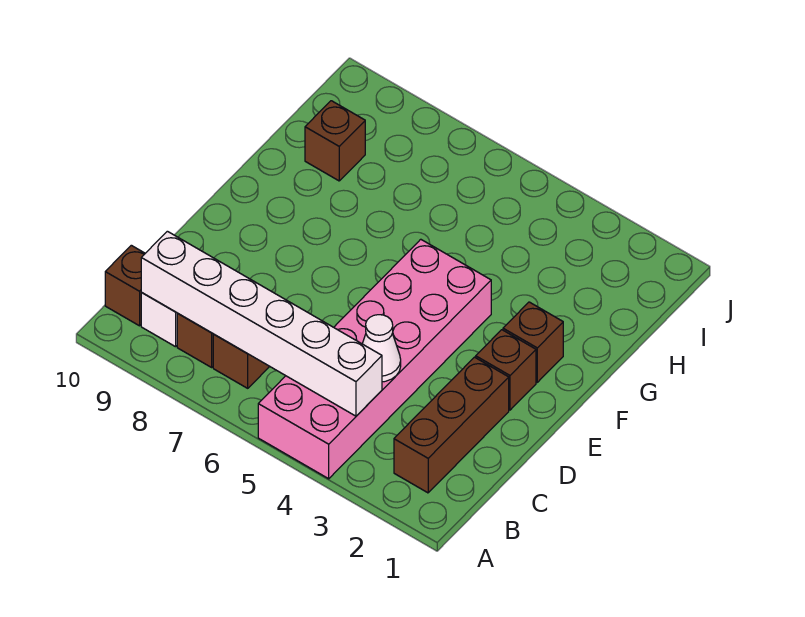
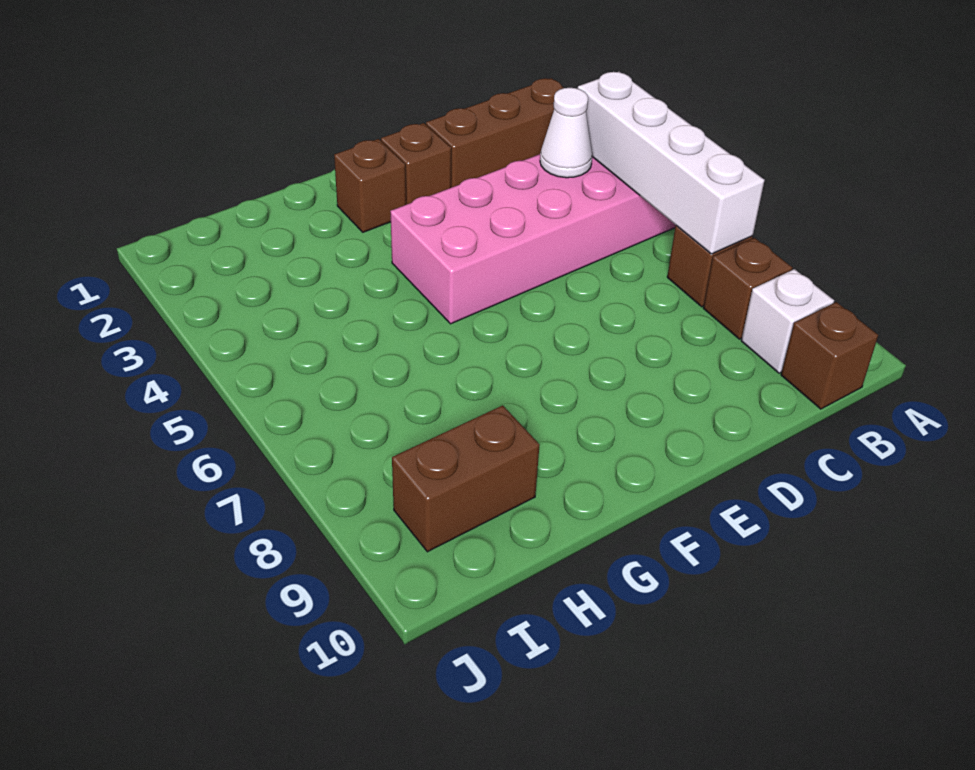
white brick B4:B9 level 2 -> white brick B4:B7 level 2
brown brick H9 level 1 -> brown brick H9:I9 level 1

